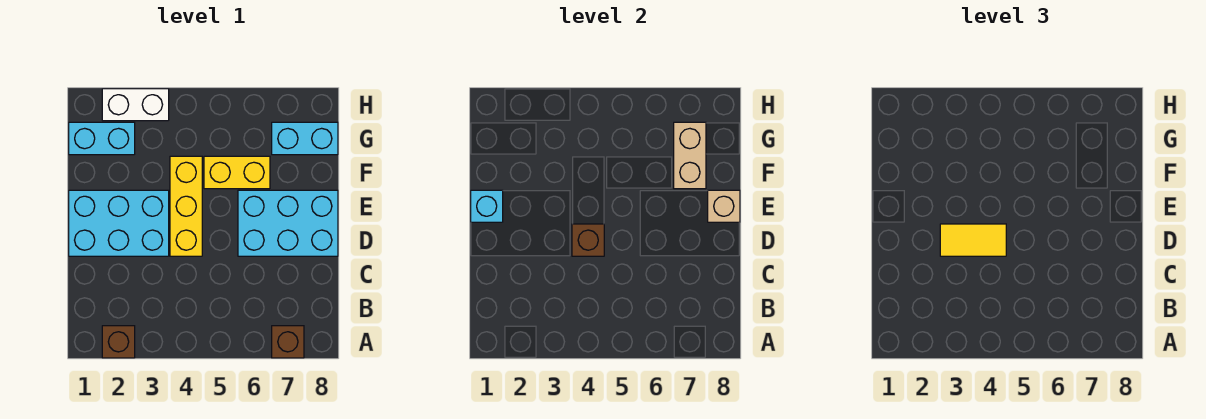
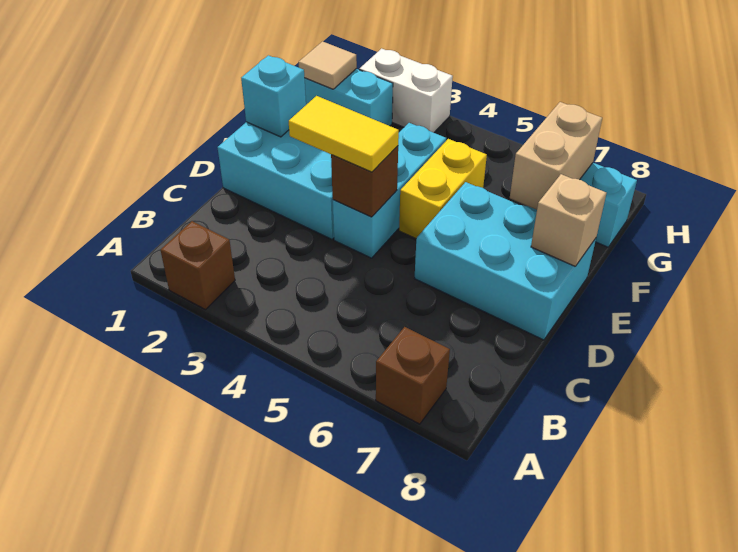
yellow brick D4:F4 level 1 -> cyan brick D4:F4 level 1
yellow brick F5:F6 level 1 -> yellow brick E5:F5 level 1
none -> tan tile G1 level 2

